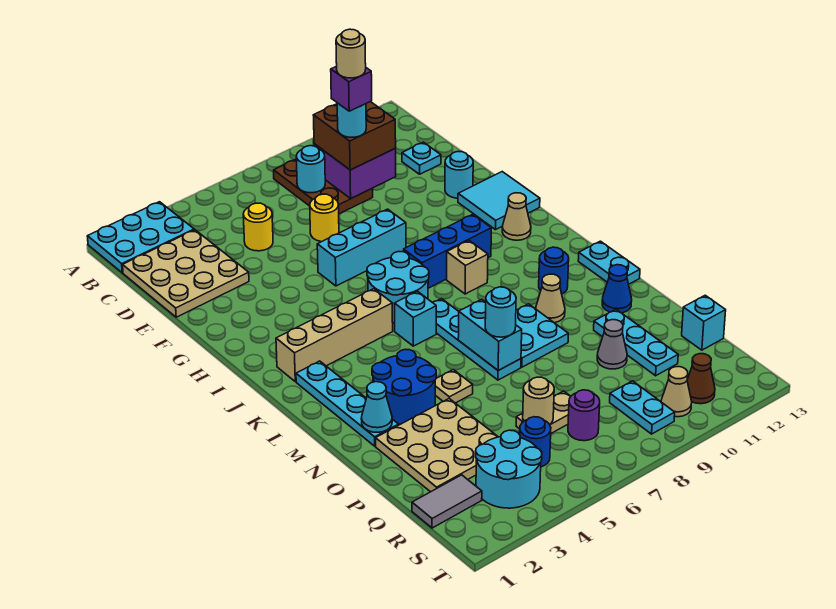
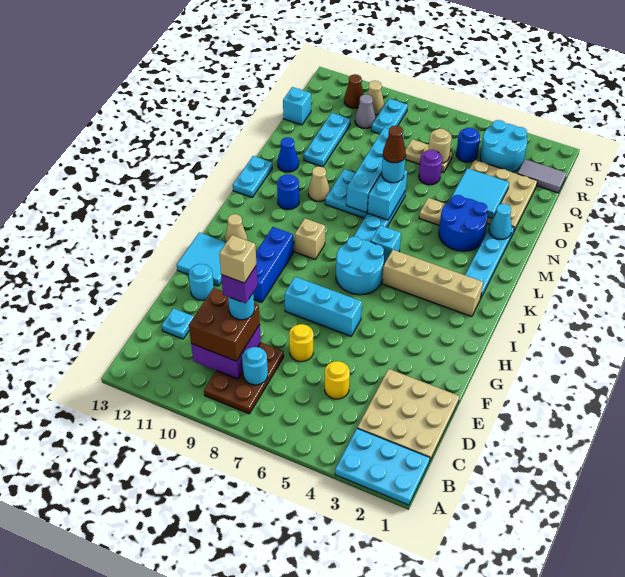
tan round brick D9 level 6 -> tan brick D9 level 6
blue brick I8:I10 level 1 -> blue brick G10:I10 level 1
none -> cyan brick M8:P8 level 2
none -> brown cone N7 level 4
none -> cyan tile O3:P4 level 2
grey cone P10 level 1 -> grey cone R10 level 1
purple round brick R7 level 1 -> purple round brick P6 level 1

